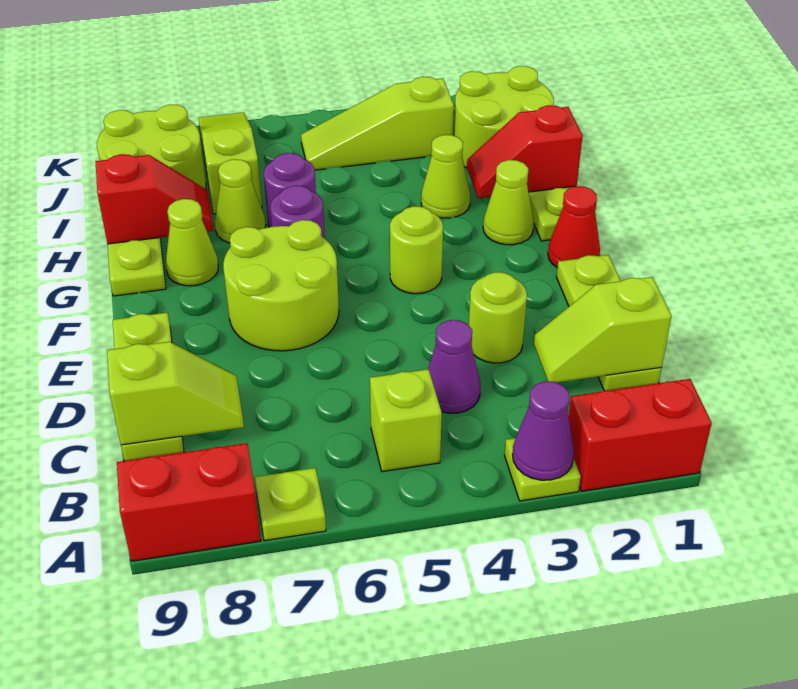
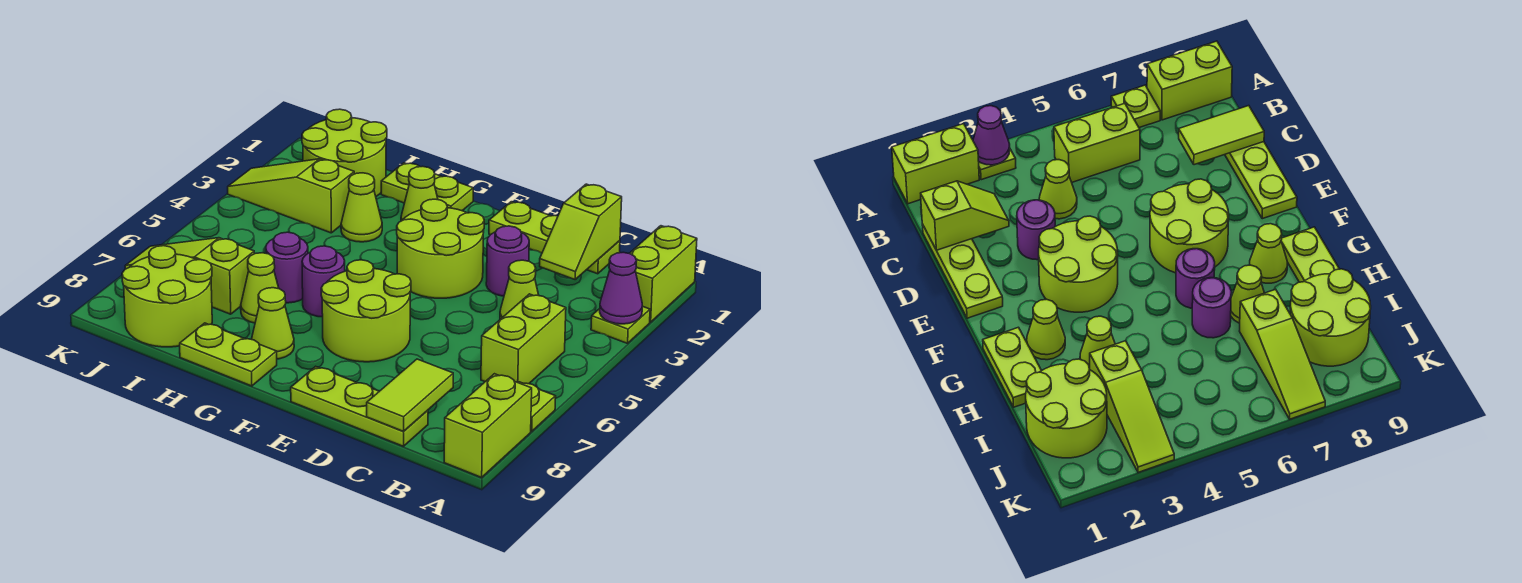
red brick A1:A2 level 1 -> lime brick A1:A2 level 1
red brick A8:A9 level 1 -> lime brick A8:A9 level 1
lime brick B5 level 1 -> lime brick B5:B6 level 1
purple cone C4 level 1 -> lime cone C4 level 1
lime slope C8:C9 level 2 top 9 -> lime tile C8:C9 level 2
lime round brick D3 level 1 -> purple round brick D3 level 1
red cone F1 level 1 -> none
lime round brick F4 level 1 -> lime round brick E3:F4 level 1
red slope H1:H2 level 2 top 1 -> none
red slope H8:H9 level 2 top 9 -> none
lime slope J3:J5 level 1 top 3 -> lime slope I3:K3 level 1 top I

